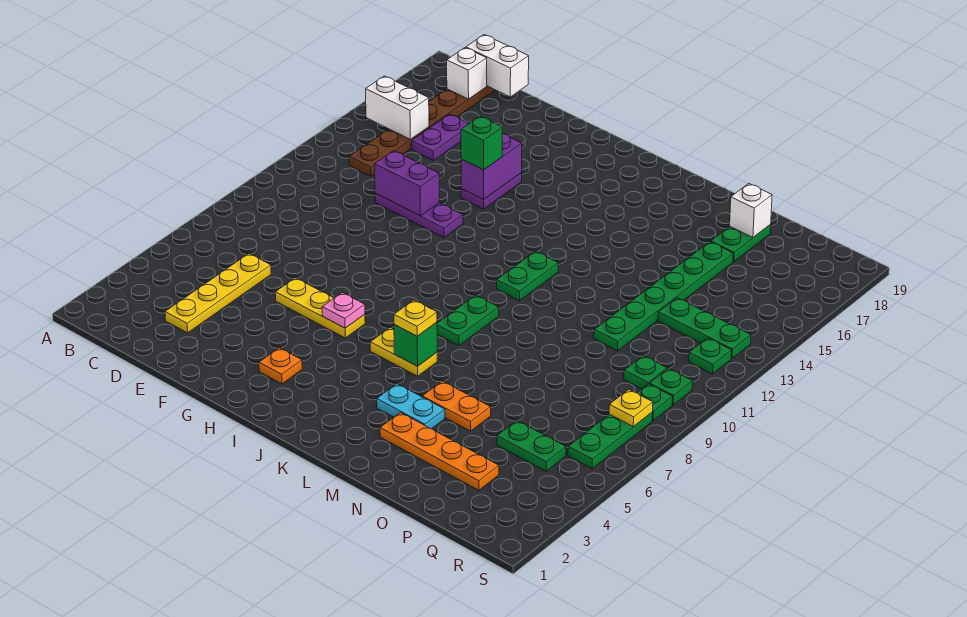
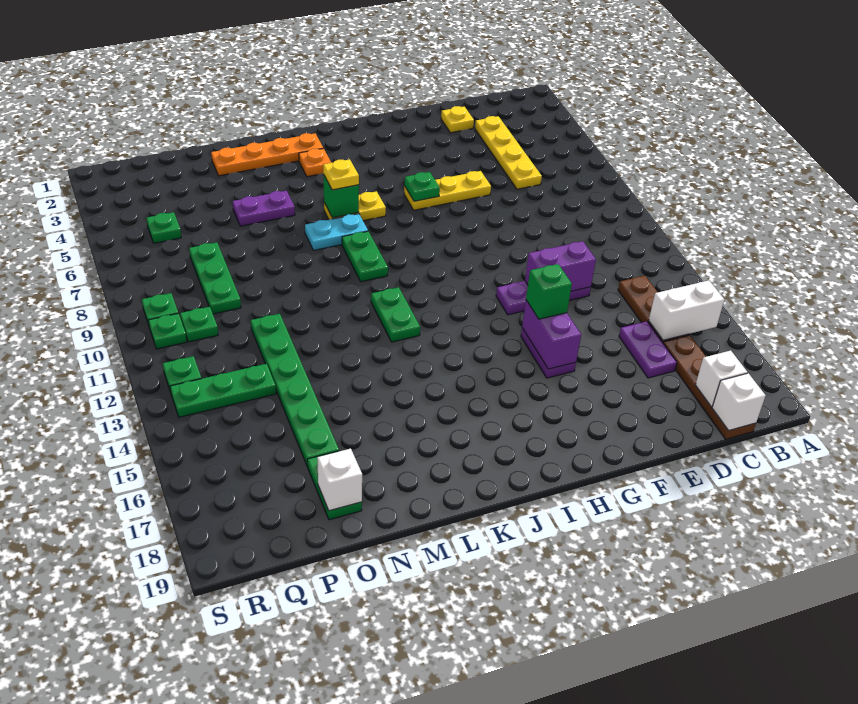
white brick C19:D19 level 2 -> white brick C19 level 2
orange plate H3 level 1 -> orange plate K3 level 1
pink plate H6 level 2 -> green plate H6 level 2
cyan plate L4:M4 level 1 -> cyan plate K7:L7 level 1
orange plate M3:P3 level 1 -> orange plate K2:N2 level 1
orange plate M5:N5 level 1 -> purple plate M5:N5 level 1
green plate P5:Q5 level 1 -> green plate Q5 level 1
green plate R6:R8 level 1 -> green plate P7:P9 level 1
yellow plate R8 level 2 -> yellow plate E2 level 1

